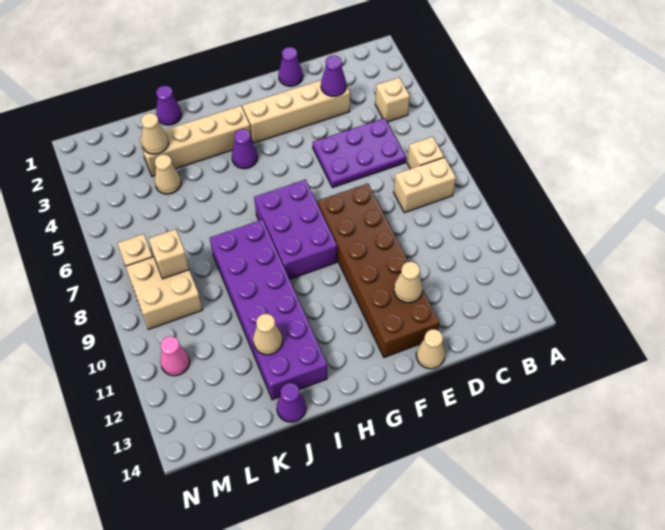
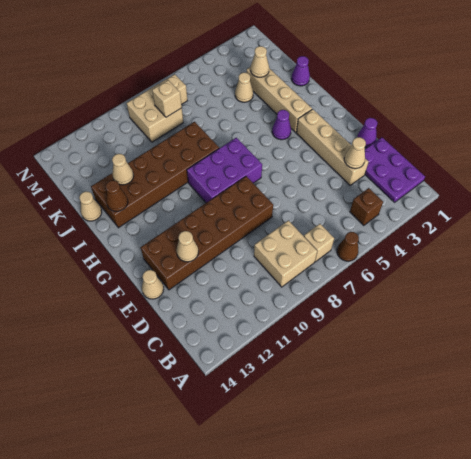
none -> brown cone A6 level 1
tan brick B4 level 1 -> brown brick B4 level 1
tan brick B8:C8 level 1 -> tan brick B8:C9 level 1
purple plate C5:E6 level 1 -> purple plate B1:D2 level 1
purple cone D3 level 2 -> tan cone D3 level 2
purple brick I8:J13 level 1 -> brown brick I8:J13 level 1
none -> brown cone I13 level 2
purple cone J14 level 1 -> tan cone J14 level 1
pink cone M11 level 1 -> none

